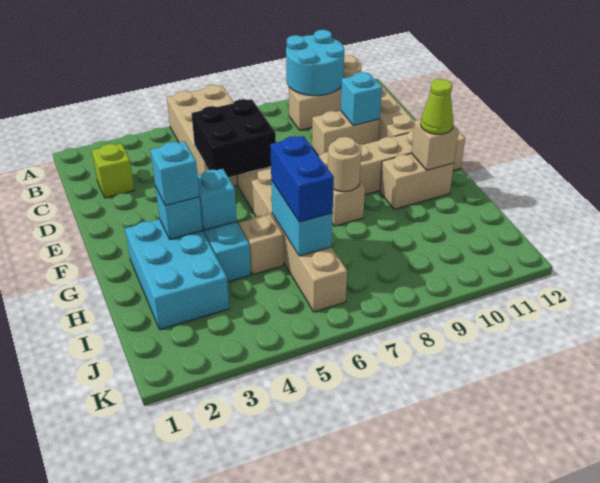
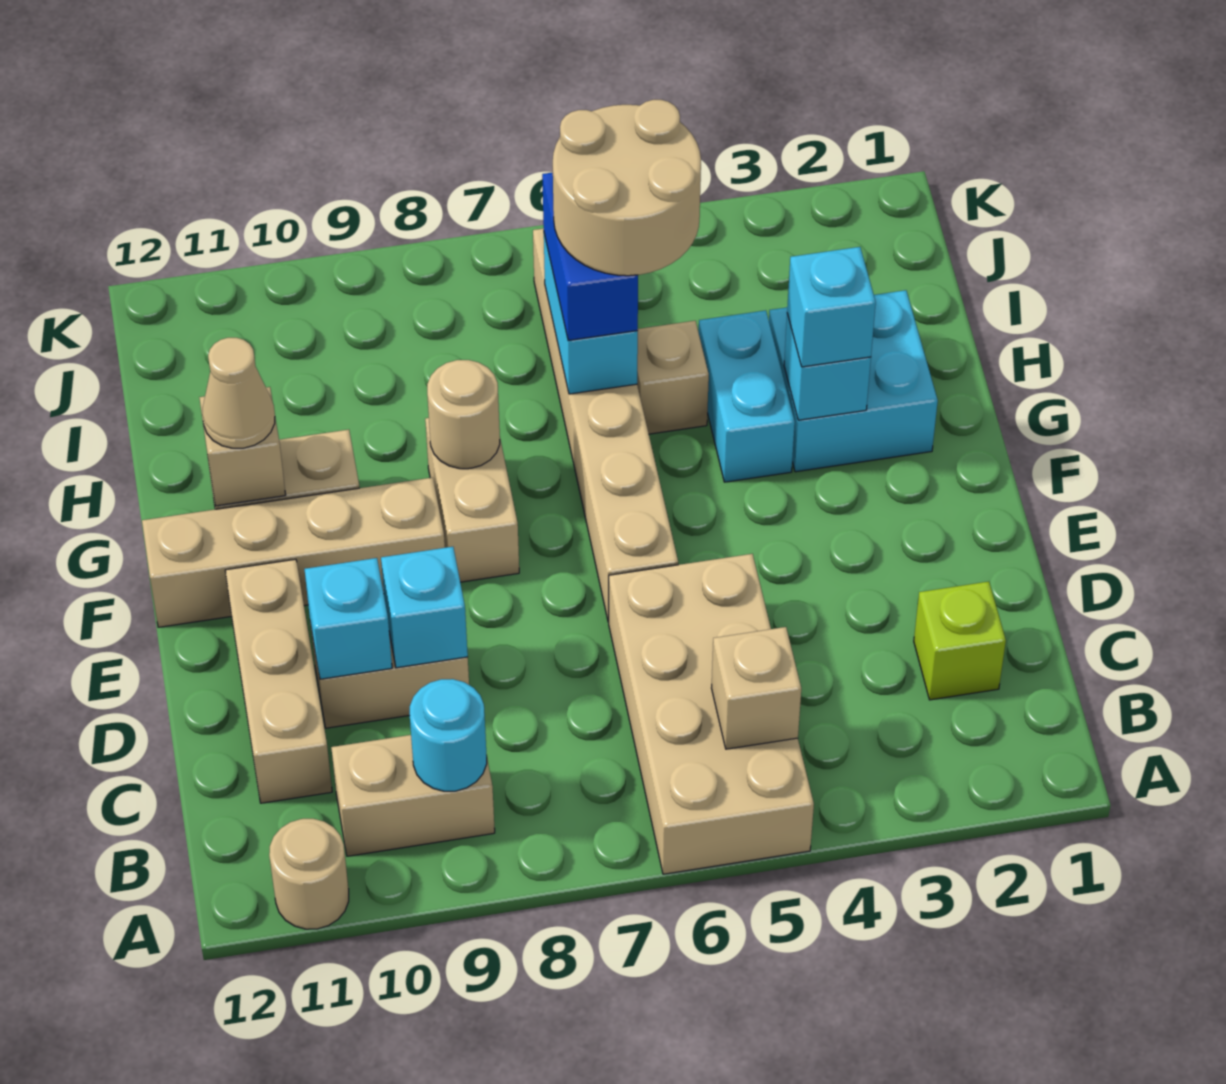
cyan round brick A9:B10 level 2 -> cyan round brick B9 level 2
none -> tan brick B5 level 2
black brick D5:E6 level 2 -> none
cyan brick G2:I3 level 1 -> cyan brick G2:H3 level 1
cyan brick G4 level 2 -> cyan brick D9 level 2
lime cone G11 level 3 -> tan cone G11 level 3
none -> tan round brick H5:I6 level 4

